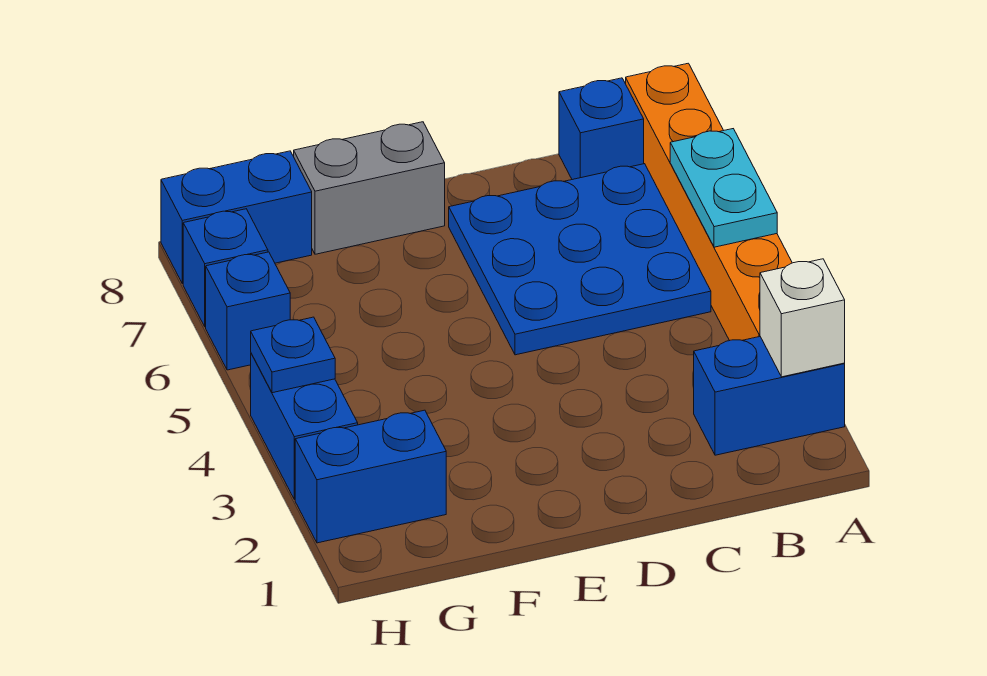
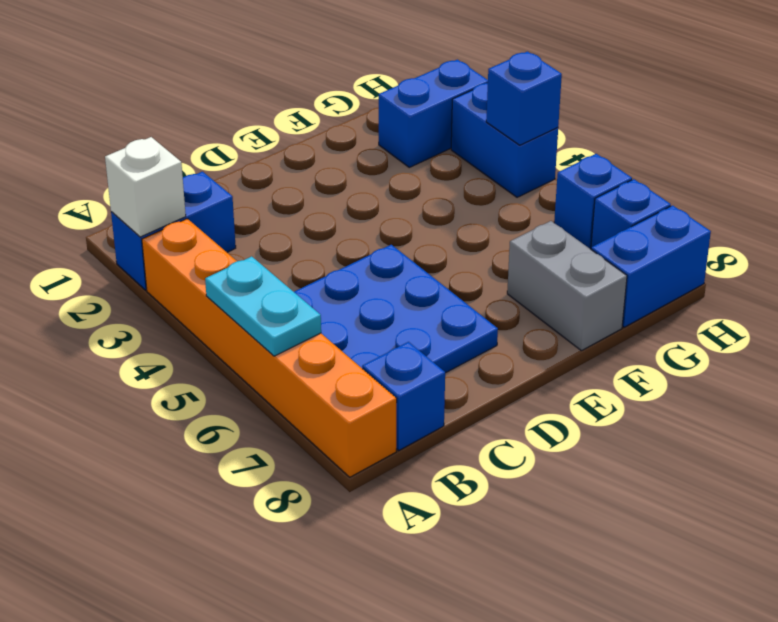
grey brick E8:F8 level 1 -> grey brick F7:F8 level 1
blue plate H4 level 2 -> blue brick H4 level 2

